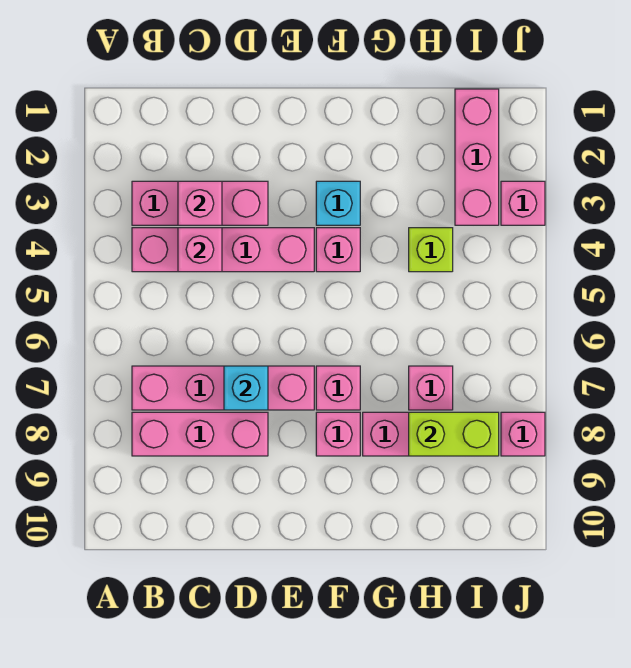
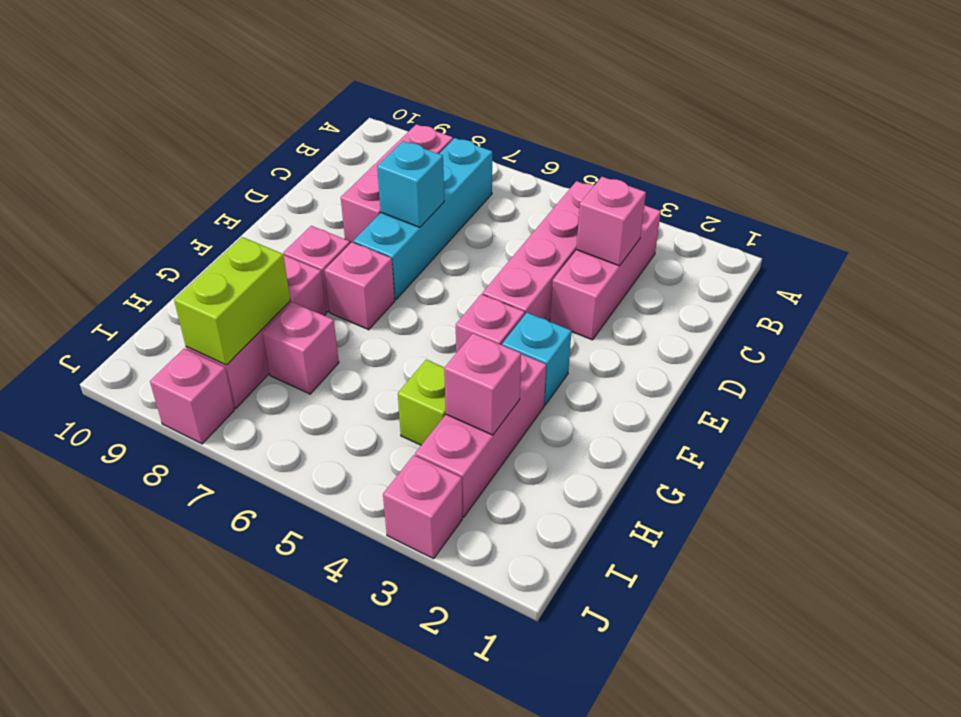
pink brick B7:E7 level 1 -> cyan brick B7:E7 level 1
pink brick C4 level 2 -> pink brick H3 level 2
pink brick I1:I3 level 1 -> pink brick G3:I3 level 1

